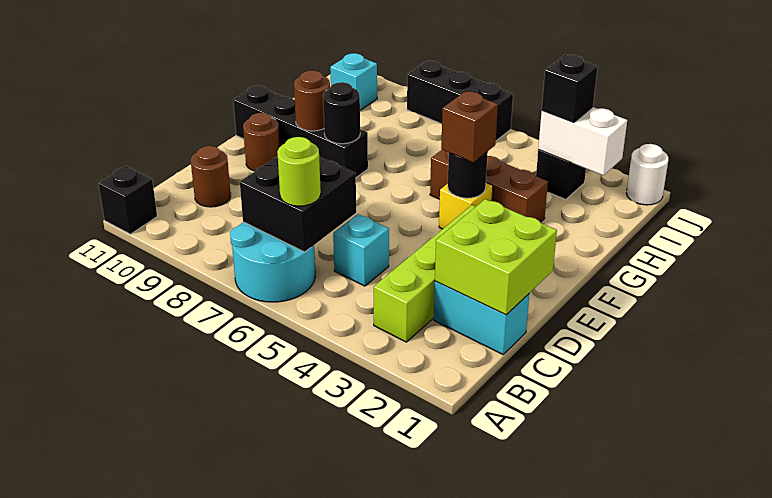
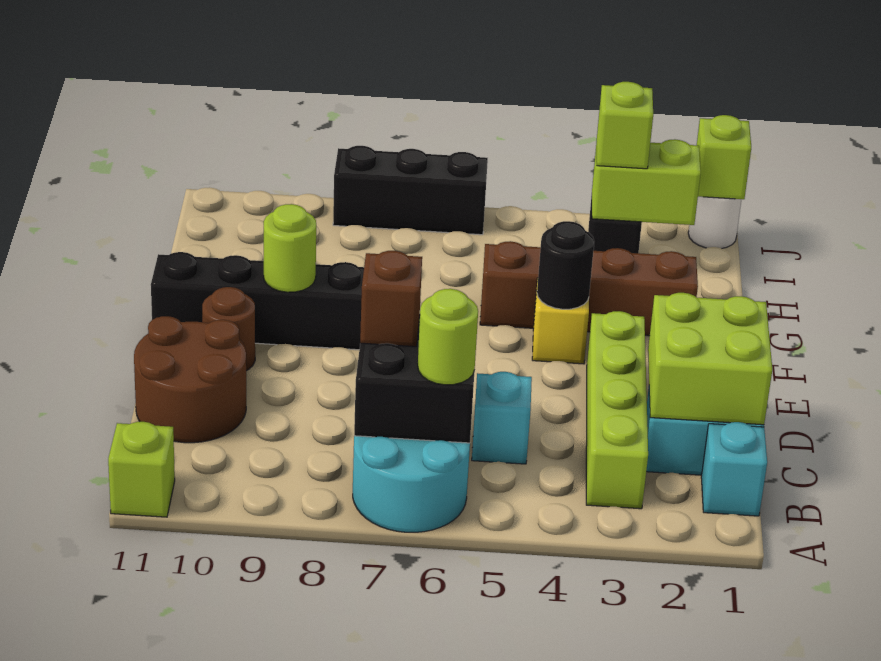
black brick A11 level 1 -> lime brick A11 level 1
brown round brick C10 level 1 -> brown round brick C10:D11 level 1
brown brick F4 level 3 -> brown brick C7 level 3
black round brick F8 level 2 -> none
brown round brick F9 level 2 -> lime round brick F9 level 2
brown brick G3:G5 level 1 -> brown brick G2:G5 level 1
white brick I2:I3 level 2 -> lime brick I2:I3 level 2
black brick I3 level 3 -> lime brick I3 level 3
cyan brick I10 level 1 -> cyan brick B1 level 1
none -> lime brick J1 level 2

